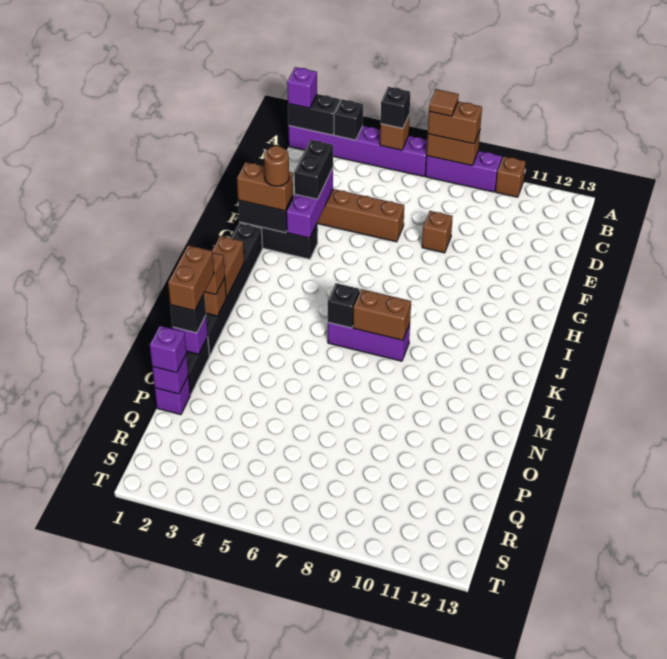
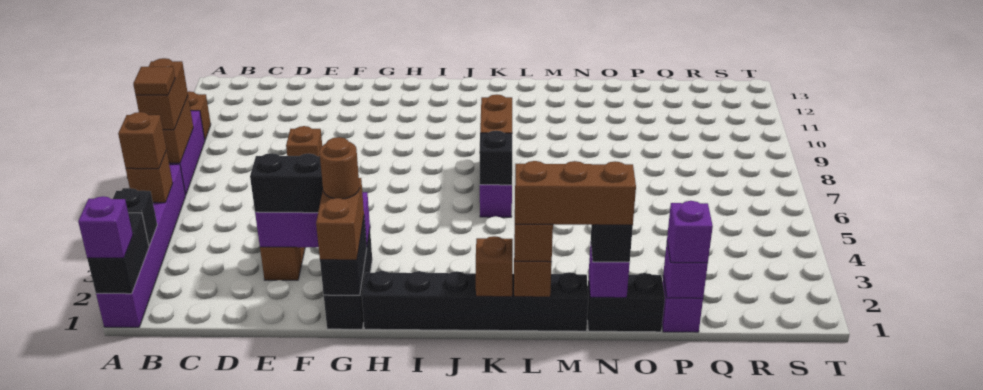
black brick A5 level 3 -> brown brick A5 level 3
brown brick J1:K1 level 2 -> brown brick K1 level 2
brown brick M1:N1 level 4 -> brown brick L1:N1 level 4

